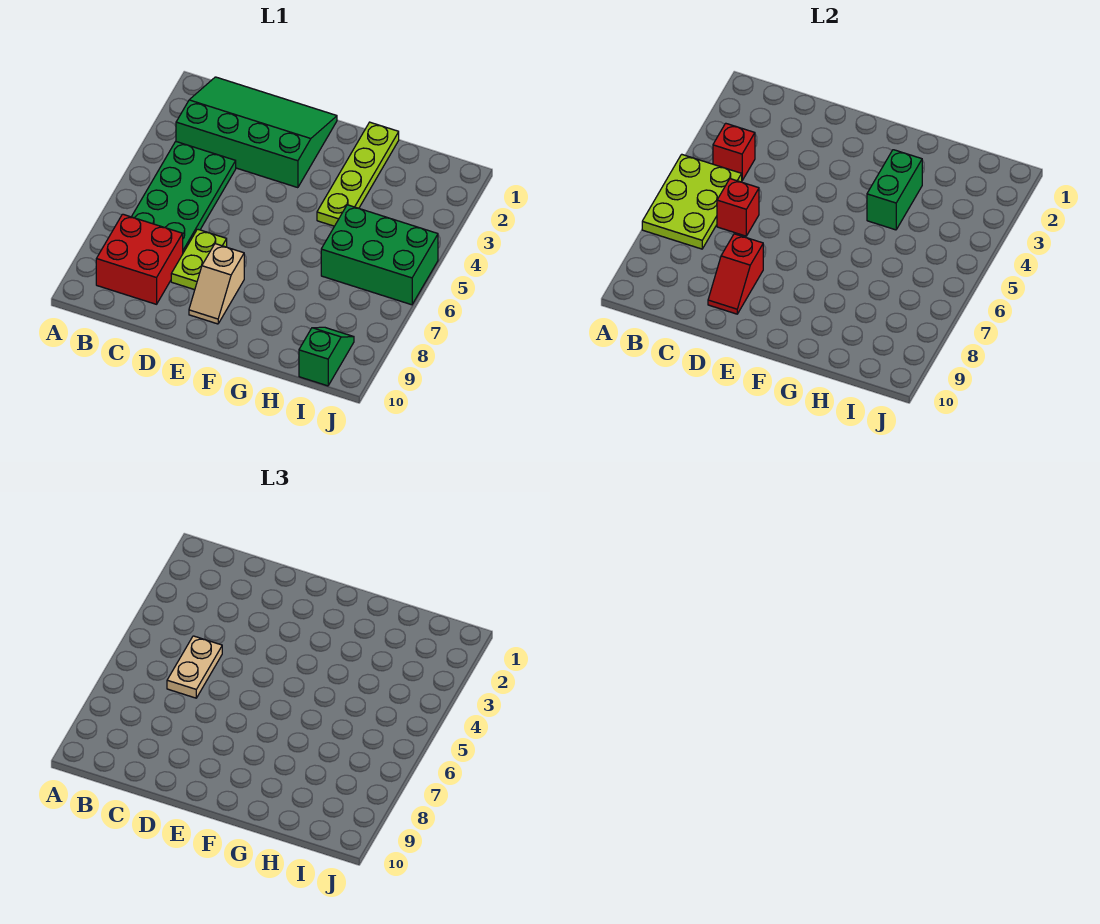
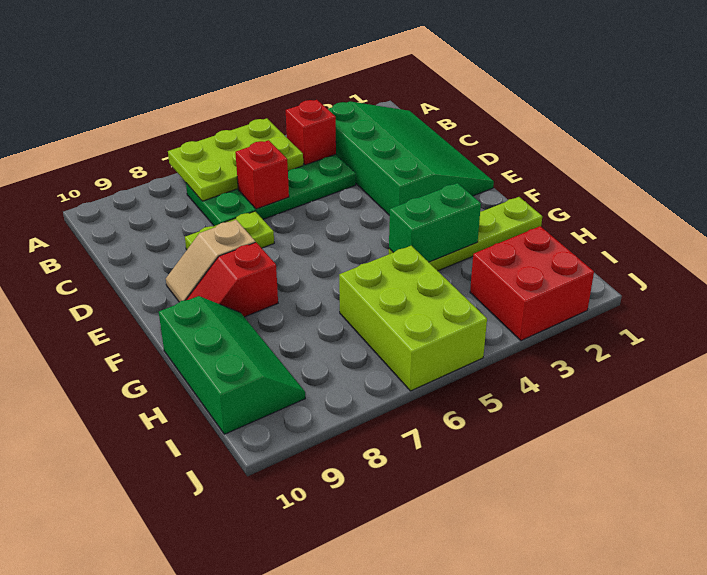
red brick B8:C9 level 1 -> red brick I2:J3 level 1
tan plate C5:C6 level 3 -> none
red slope D8:D9 level 2 top 8 -> red slope F8:F9 level 1 top 8
green brick H5:J6 level 1 -> lime brick H5:J6 level 1
green slope I9:I10 level 1 top 10 -> green slope G9:I10 level 1 top 10

